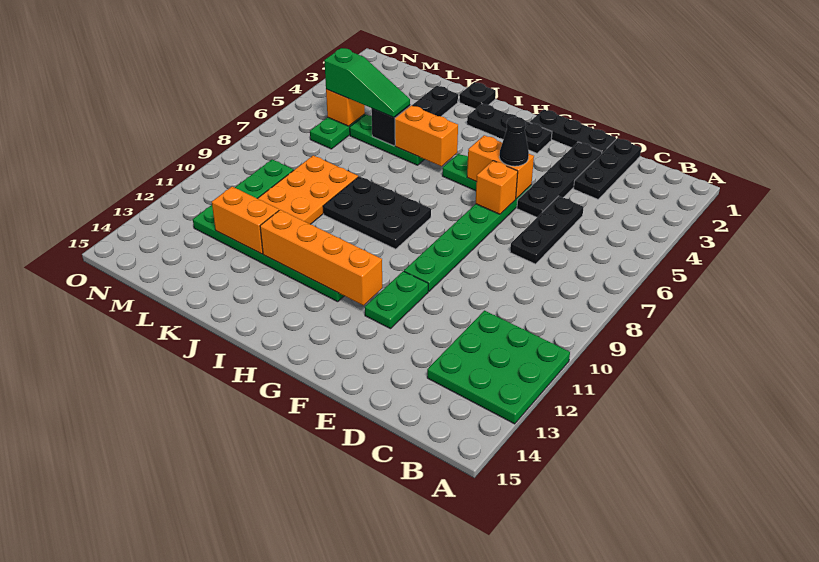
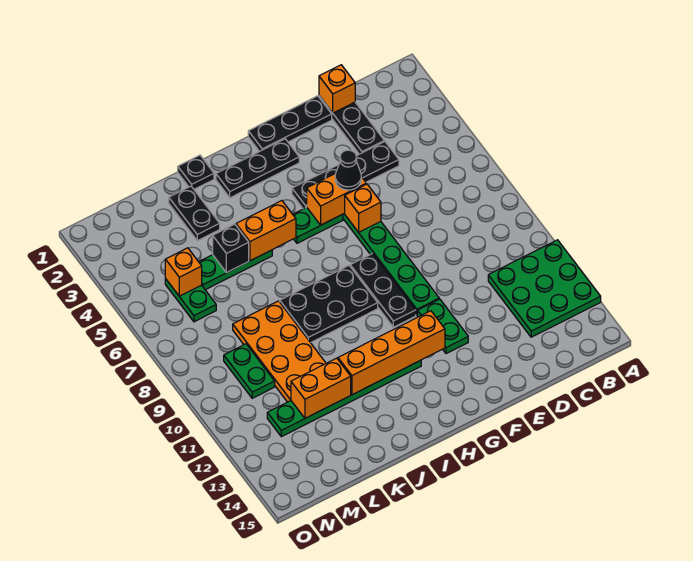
none -> orange brick D1 level 2
black plate D5:D7 level 1 -> black plate G8:G10 level 1
black plate E2:E5 level 1 -> black plate D4:G4 level 1
green slope K5:M5 level 3 top M -> none

